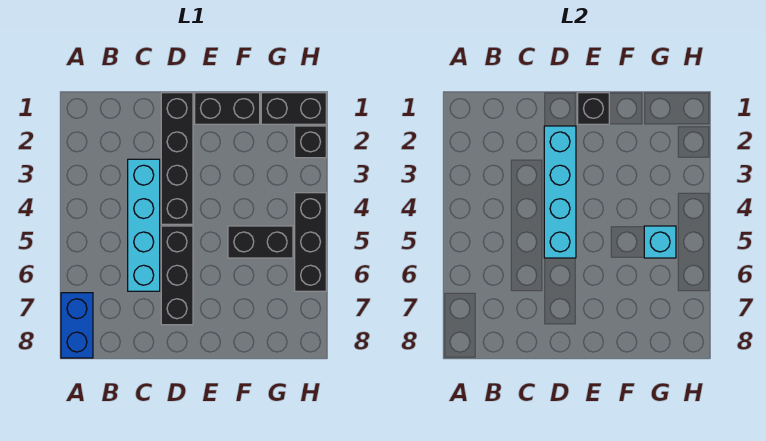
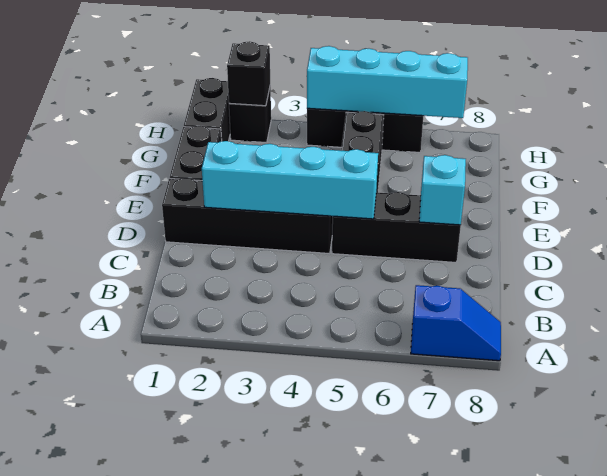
blue brick A7:A8 level 1 -> blue slope A7:A8 level 1 top 7
cyan brick C3:C6 level 1 -> cyan brick H4:H7 level 2
black brick E1 level 2 -> black brick H2 level 2
cyan brick G5 level 2 -> cyan brick D7 level 2

